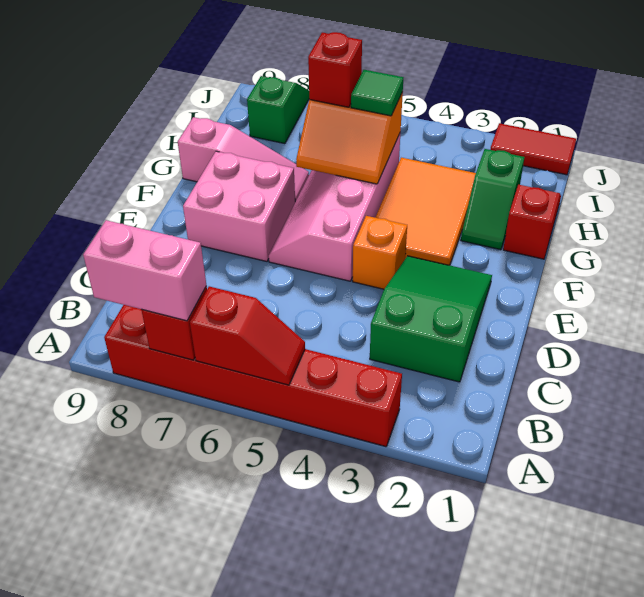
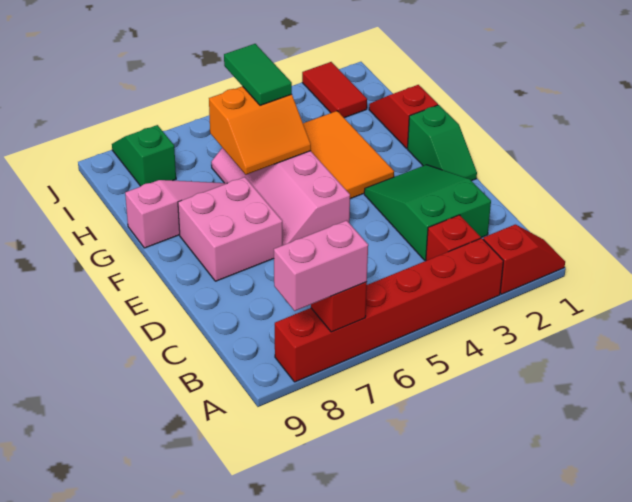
red slope A5:A6 level 2 top 6 -> red slope A1:A2 level 1 top 2
orange brick E4 level 1 -> none
green slope G2:H2 level 1 top H -> green slope E1:F1 level 1 top F
green tile H5 level 3 -> green tile H5:I5 level 3
red brick H6 level 3 -> red brick B3 level 1
red tile J1:J2 level 1 -> red tile I2:J2 level 1

